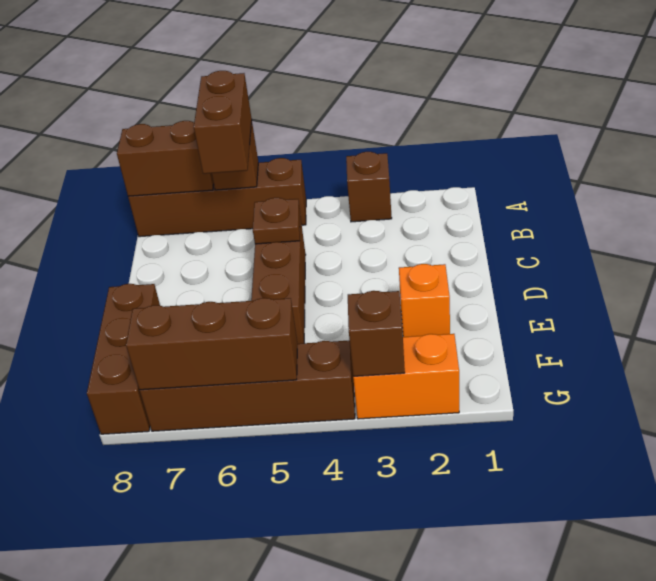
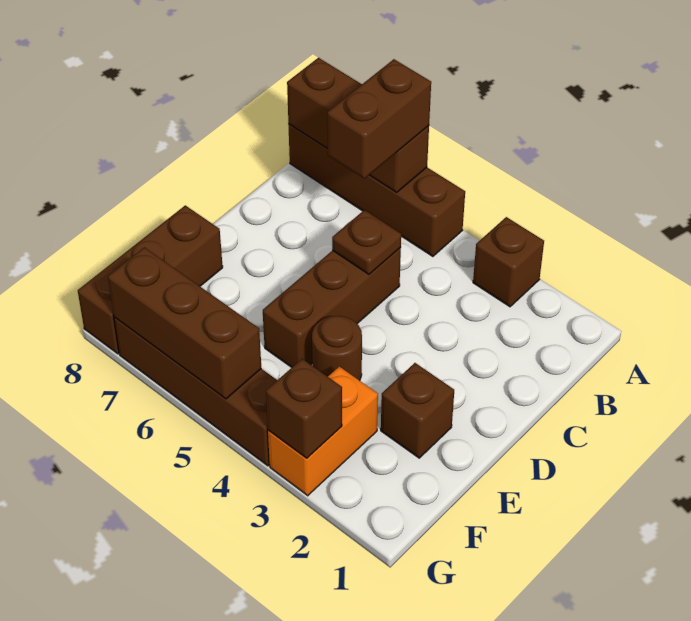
orange brick E2 level 1 -> brown brick E2 level 1
none -> brown round brick E4 level 1
orange brick G2:G3 level 1 -> orange brick F3:G3 level 1

